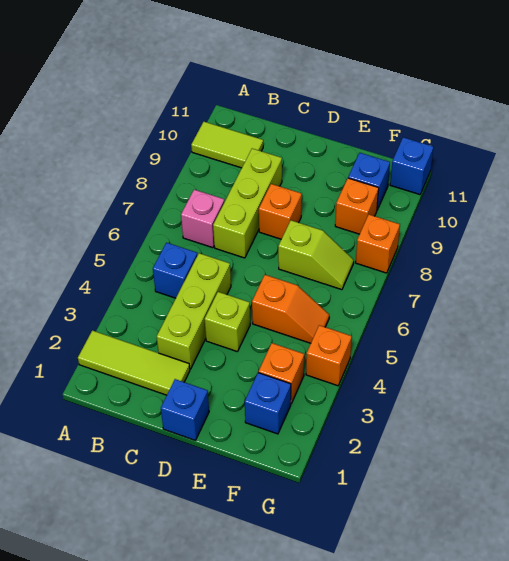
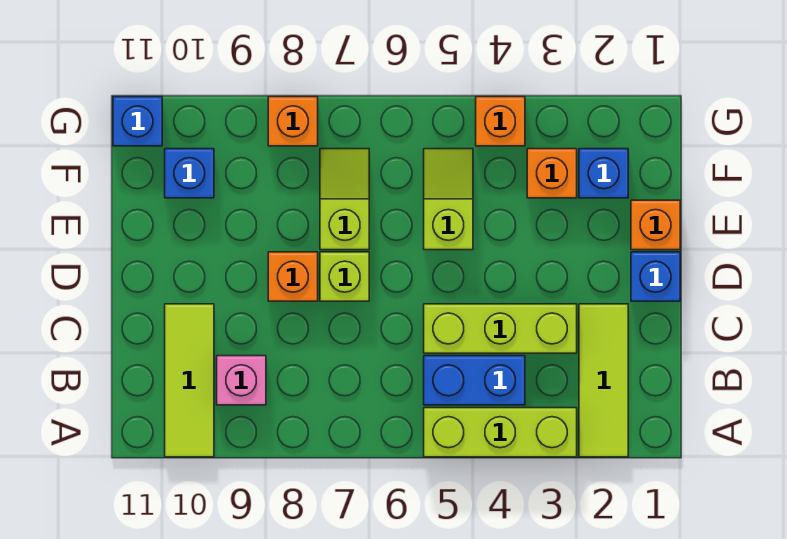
lime tile A10:B10 level 1 -> lime tile A10:C10 level 1
blue brick B5 level 1 -> blue brick B4:B5 level 1
pink brick B7 level 1 -> pink brick B9 level 1
lime brick C7:C9 level 1 -> lime brick A3:A5 level 1
lime brick D4 level 1 -> lime brick D7 level 1
orange slope E5:F5 level 1 top E -> lime slope E5:F5 level 1 top E
orange brick F9 level 1 -> orange brick E1 level 1

